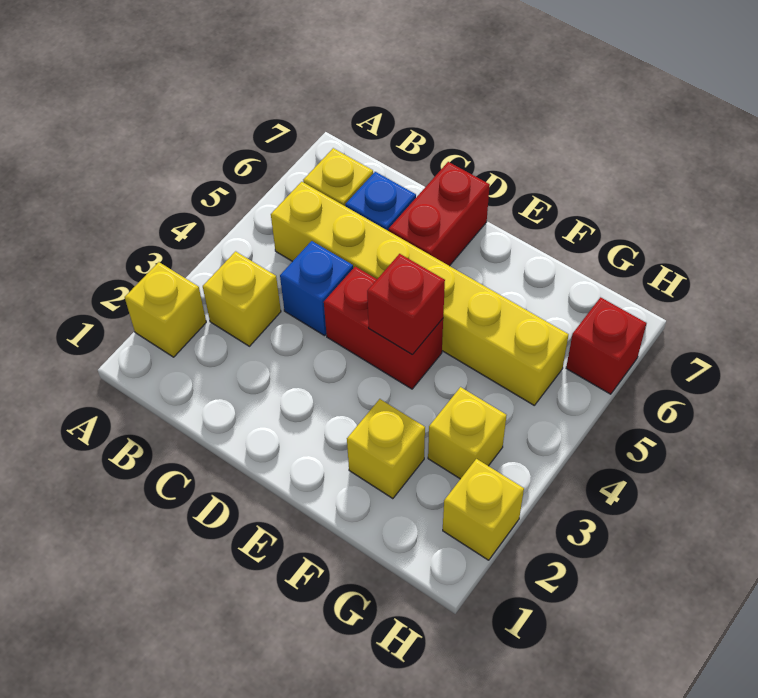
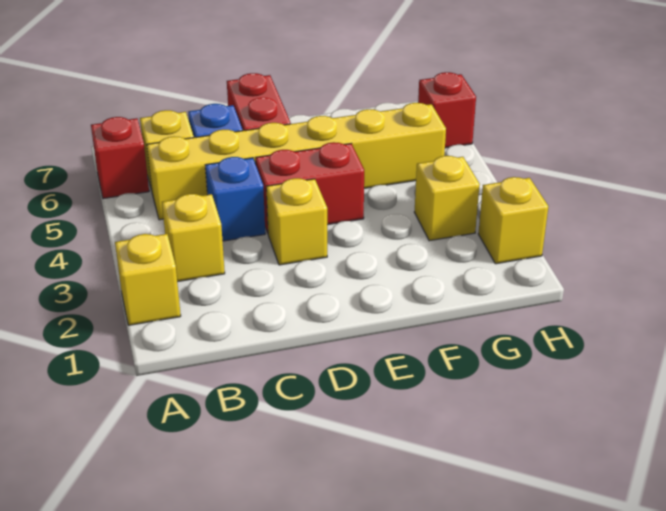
red brick E4 level 2 -> red brick A6 level 1
yellow brick F2 level 1 -> yellow brick D3 level 1

